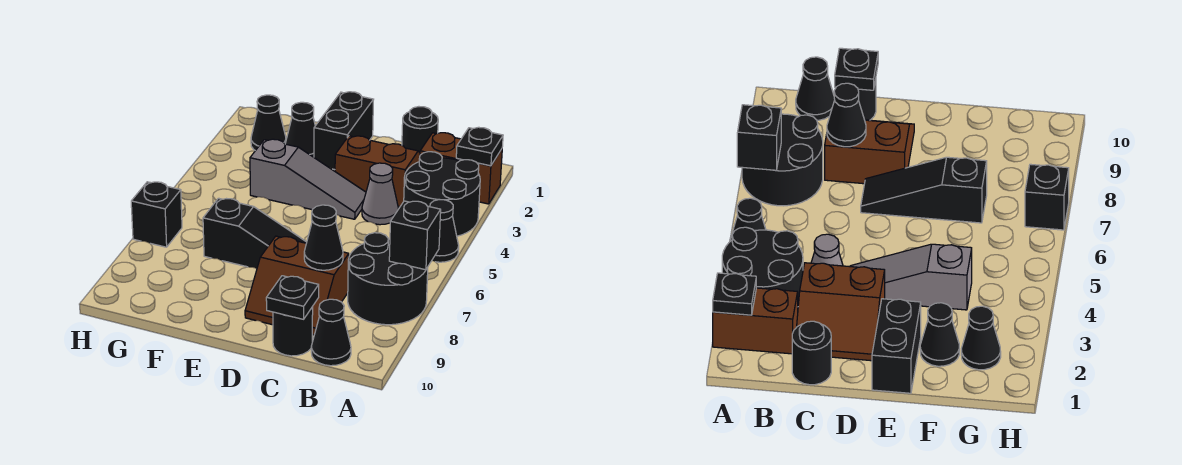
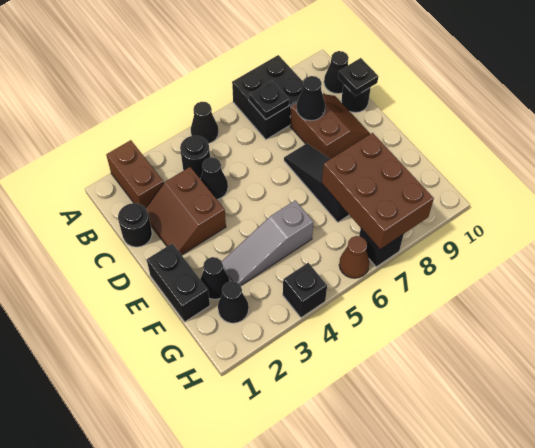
black plate A2 level 2 -> black plate B7 level 2
black round brick A3:B4 level 1 -> black round brick B4 level 1
black round brick A7:B8 level 1 -> black brick A7:B8 level 1
black brick A7 level 2 -> black brick H4 level 1
grey cone C4 level 1 -> black cone C4 level 1
grey slope D4:F4 level 1 top F -> grey slope F3:F5 level 1 top 5
black brick E1:E2 level 1 -> black brick E1:F1 level 1
none -> brown brick F7:H8 level 2
none -> brown cone H6 level 1

